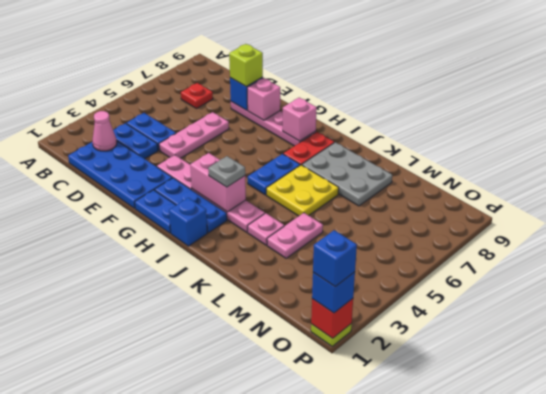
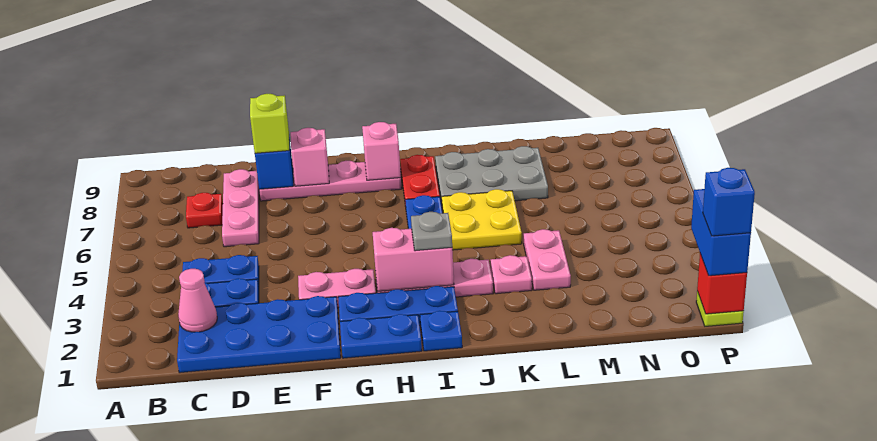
pink plate E4:E6 level 1 -> pink plate D6:D8 level 1
blue brick I1 level 1 -> blue plate I1 level 1
blue brick P1 level 3 -> blue brick P1:P2 level 3

